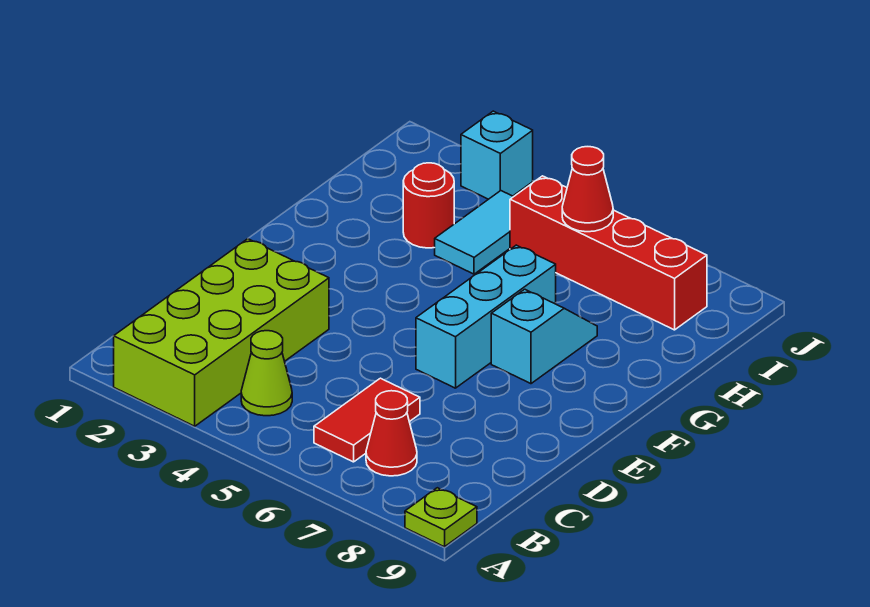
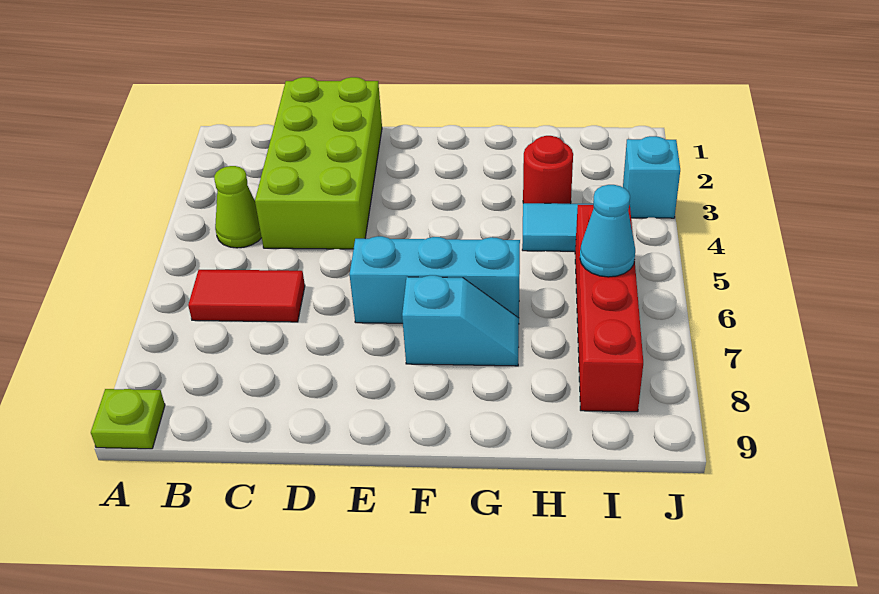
lime brick A2:D3 level 1 -> lime brick C1:D4 level 1
red cone B7 level 1 -> none
red cone I6 level 2 -> cyan cone I6 level 2

